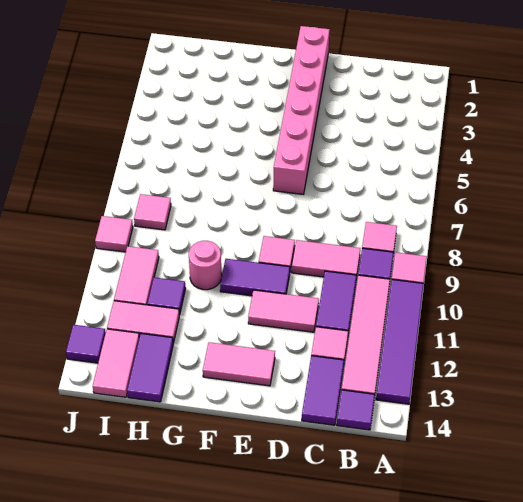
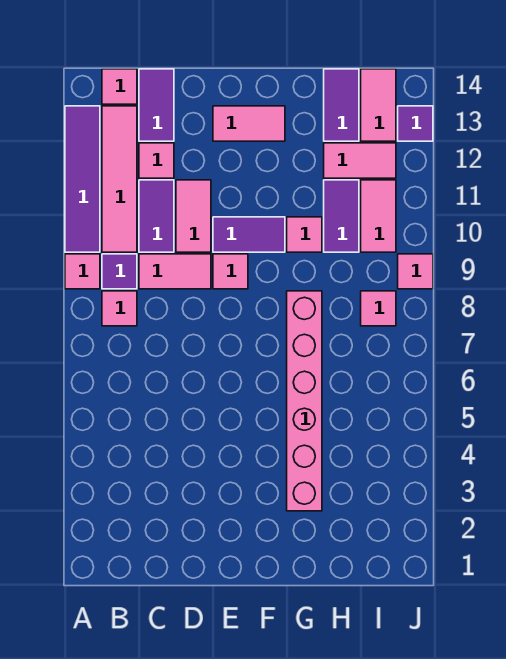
purple tile B14 level 1 -> pink tile B14 level 1
pink tile D11:E11 level 1 -> pink tile D10:D11 level 1
pink brick E1:E6 level 1 -> pink brick G3:G8 level 1
pink round brick G10 level 1 -> pink tile G10 level 1
purple tile H11 level 1 -> purple tile H10:H11 level 1

